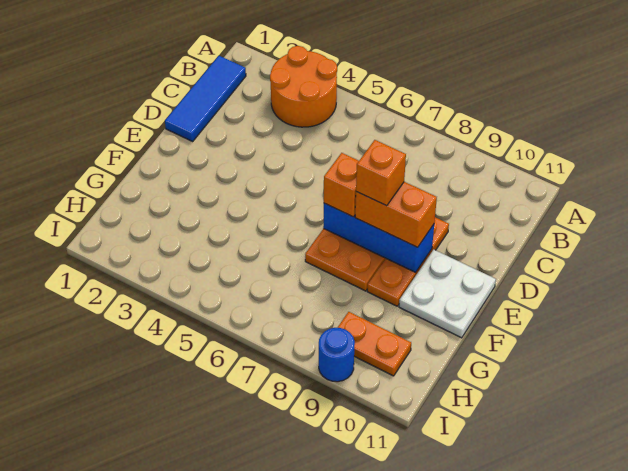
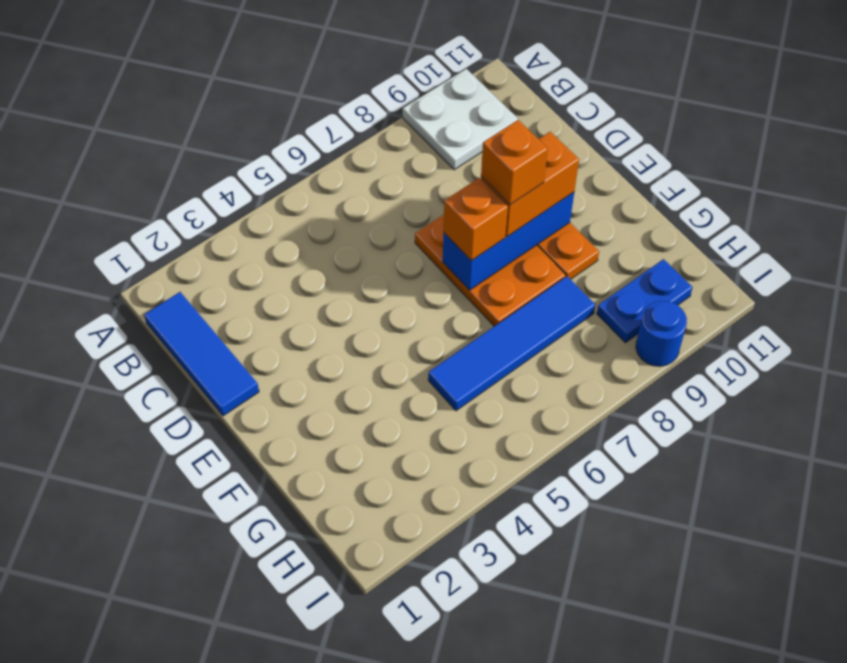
orange round brick A3:B4 level 1 -> none
white plate E10:F11 level 1 -> white plate A9:B10 level 1
none -> blue tile G5:G8 level 1
orange plate H9:H10 level 1 -> blue plate H9:H10 level 1

